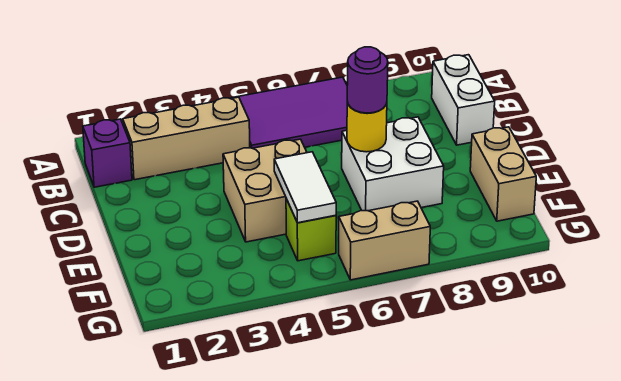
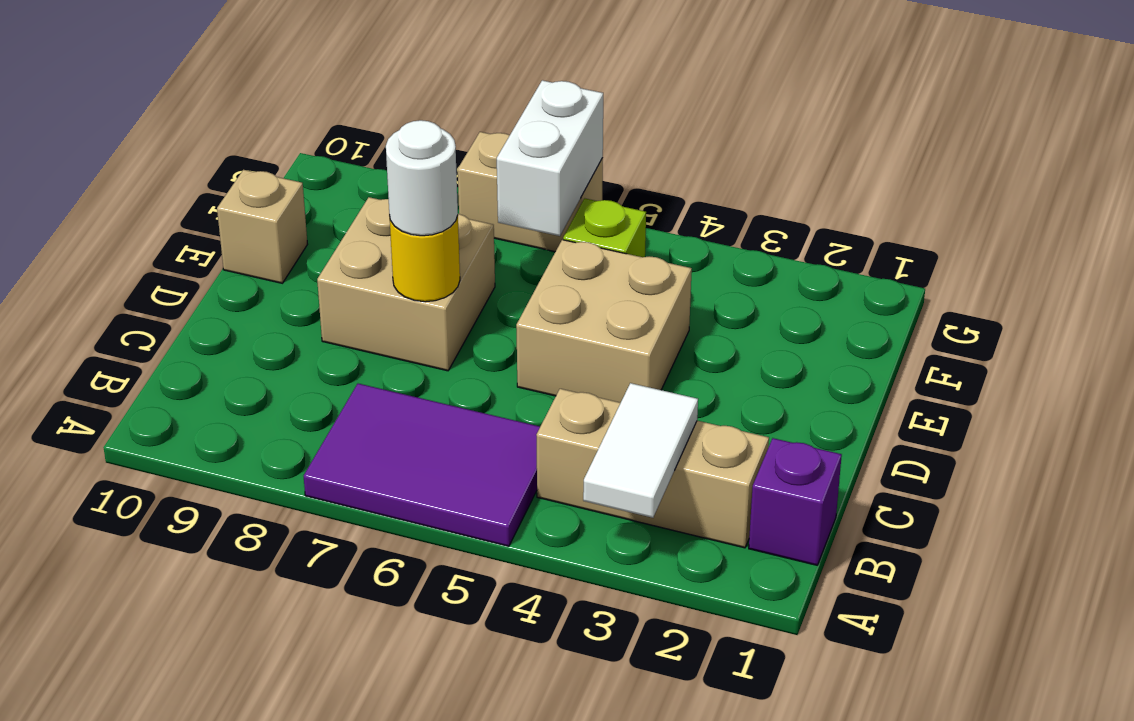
white brick B10:C10 level 1 -> white brick F6:G6 level 2
white brick D7:E8 level 1 -> tan brick D7:E8 level 1
purple round brick D7 level 3 -> white round brick D7 level 3
white tile E5:F5 level 2 -> white tile A3:B3 level 2
tan brick E10:F10 level 1 -> tan brick E10 level 1

